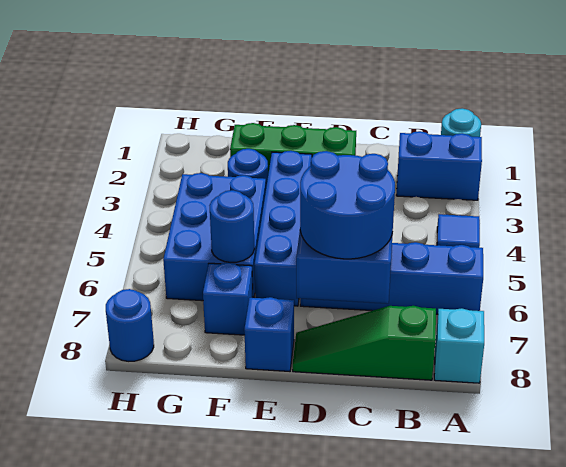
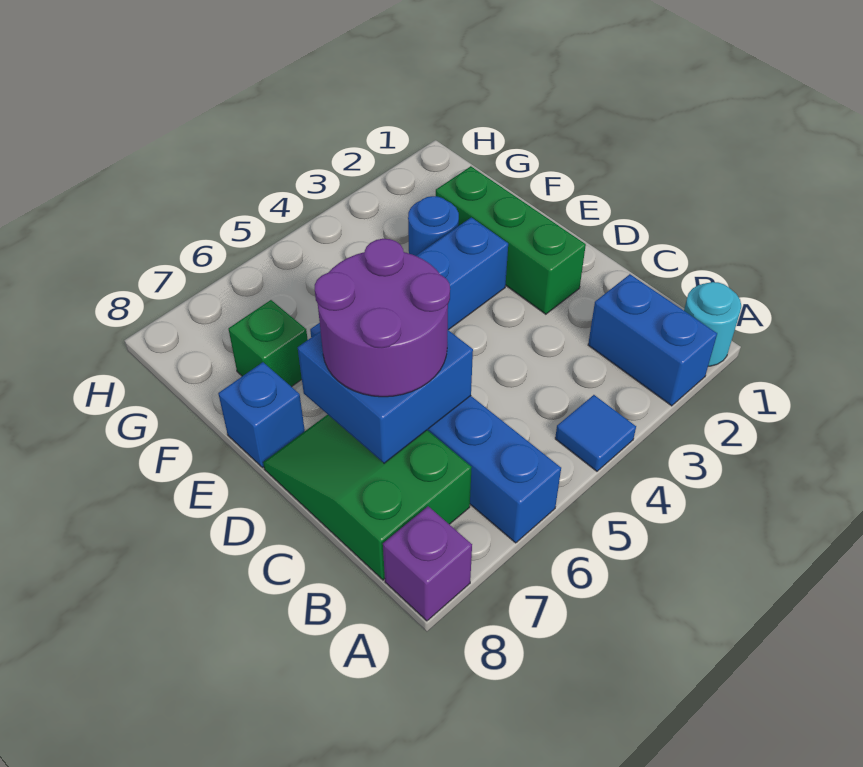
cyan brick A8 level 1 -> purple brick A8 level 1
green slope B8:D8 level 1 top B -> green slope B7:D8 level 1 top B
blue round brick C6:D7 level 3 -> purple round brick C6:D7 level 3
blue brick F4:G6 level 1 -> none
blue round brick F6 level 2 -> none
blue brick F7 level 1 -> green brick F7 level 1
blue round brick H8 level 1 -> none

